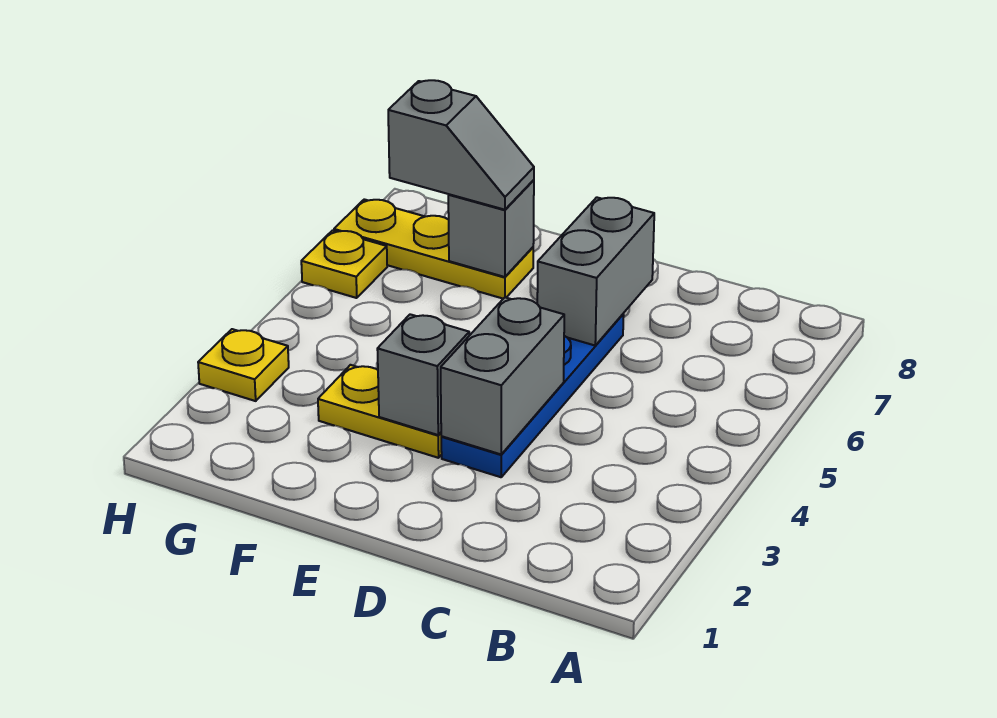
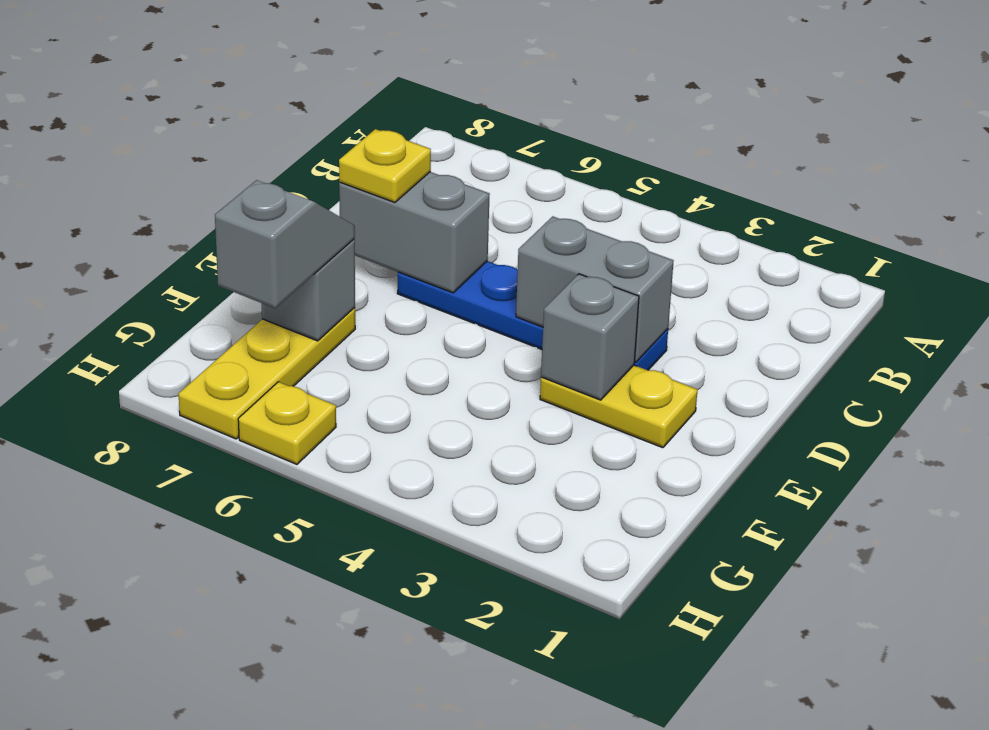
yellow plate E3:F3 level 1 -> yellow plate E2:E3 level 1
yellow plate H3 level 1 -> yellow plate D7 level 3

